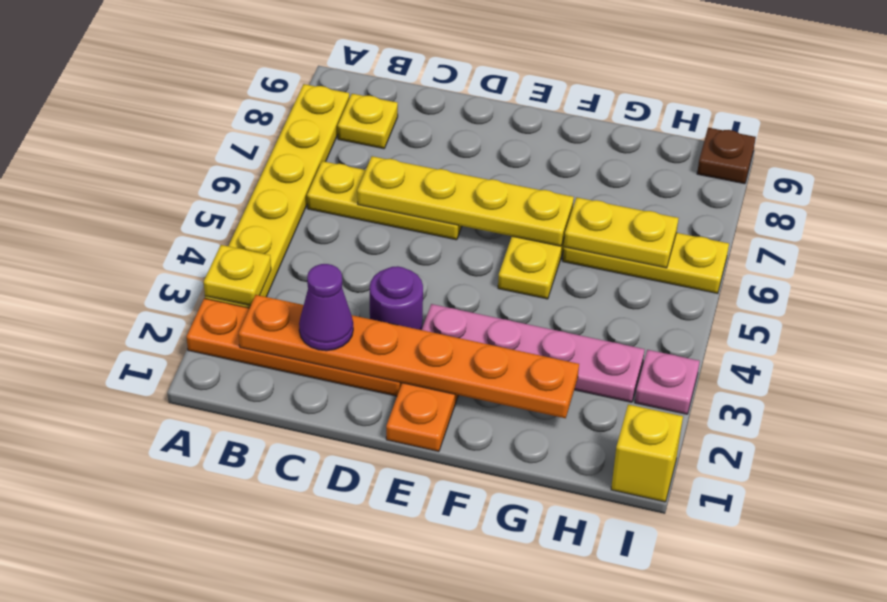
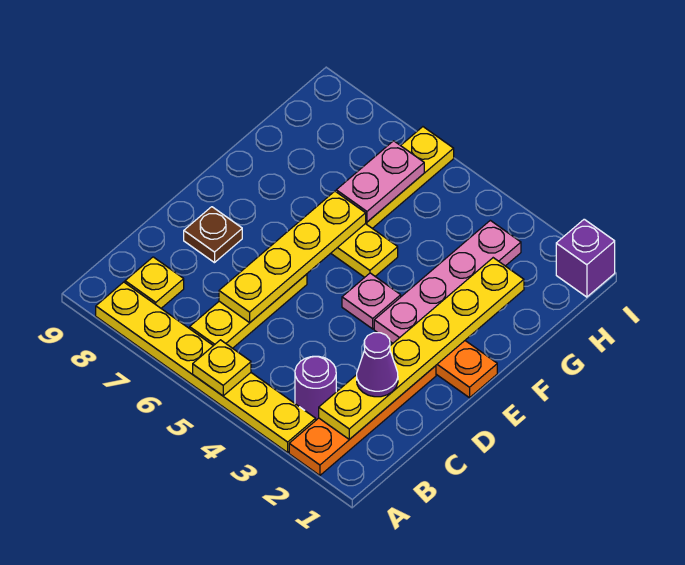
yellow plate A3 level 2 -> yellow plate A5 level 2
orange plate B2:G2 level 2 -> yellow plate B2:G2 level 2
purple round brick D3 level 1 -> purple round brick B3 level 1
yellow plate G6:H6 level 2 -> pink plate G6:H6 level 2
yellow brick I1 level 1 -> purple brick I1 level 1
pink plate I3 level 1 -> pink plate E4 level 1
brown plate I9 level 1 -> brown plate D8 level 1

